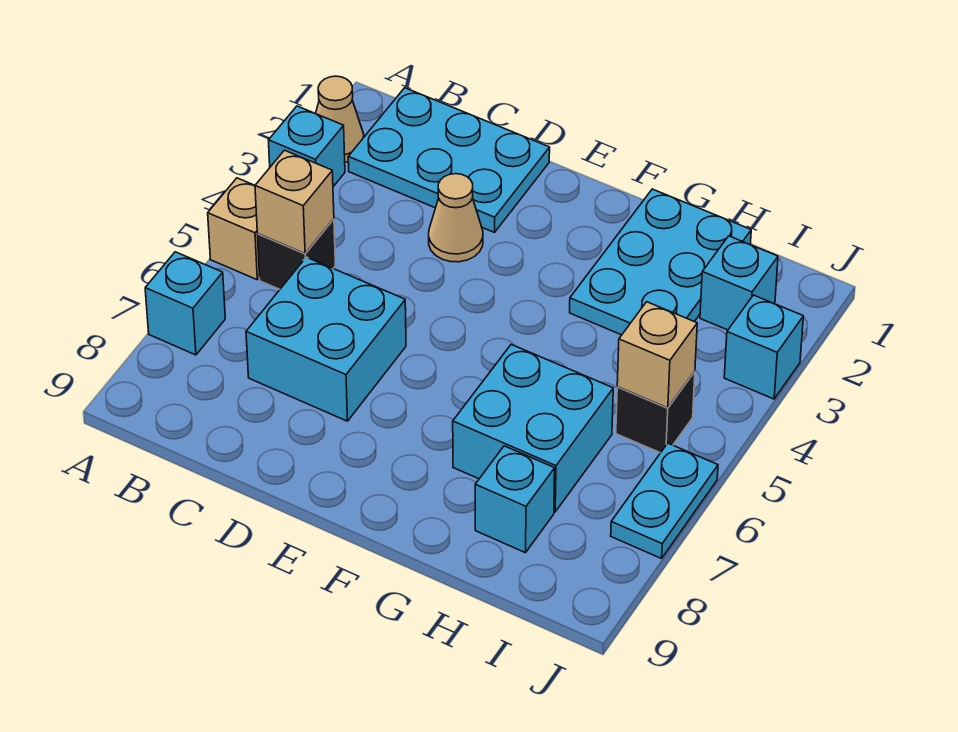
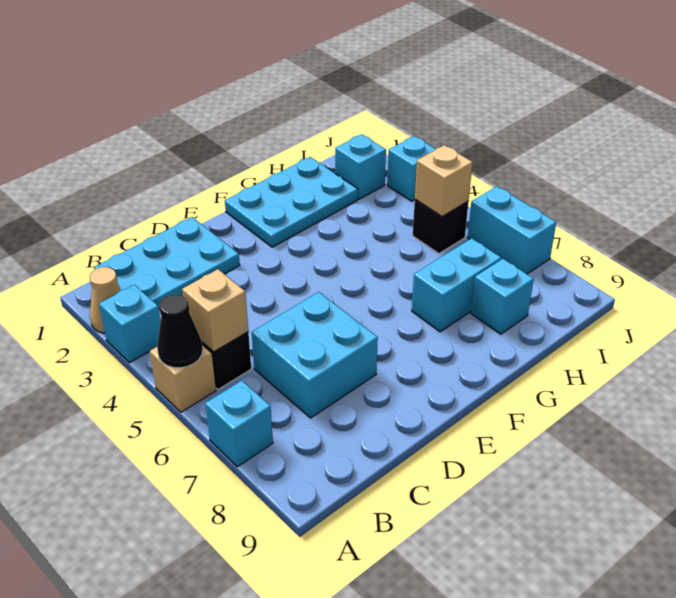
none -> black cone A5 level 2
tan cone D3 level 1 -> none
cyan plate G1:H3 level 1 -> cyan plate F1:H2 level 1
cyan brick G6:H7 level 1 -> cyan brick G7:H7 level 1
cyan plate J6:J7 level 1 -> cyan brick J6:J7 level 1

